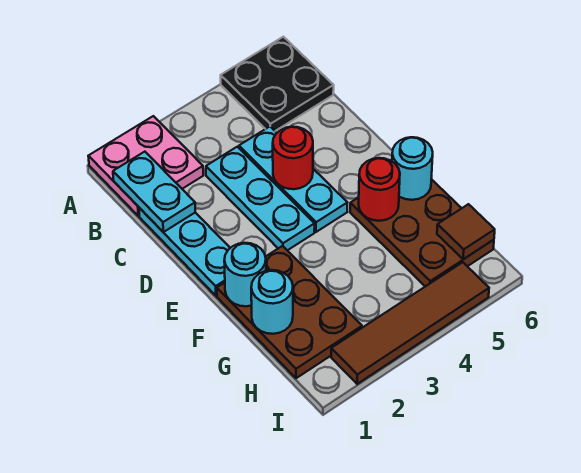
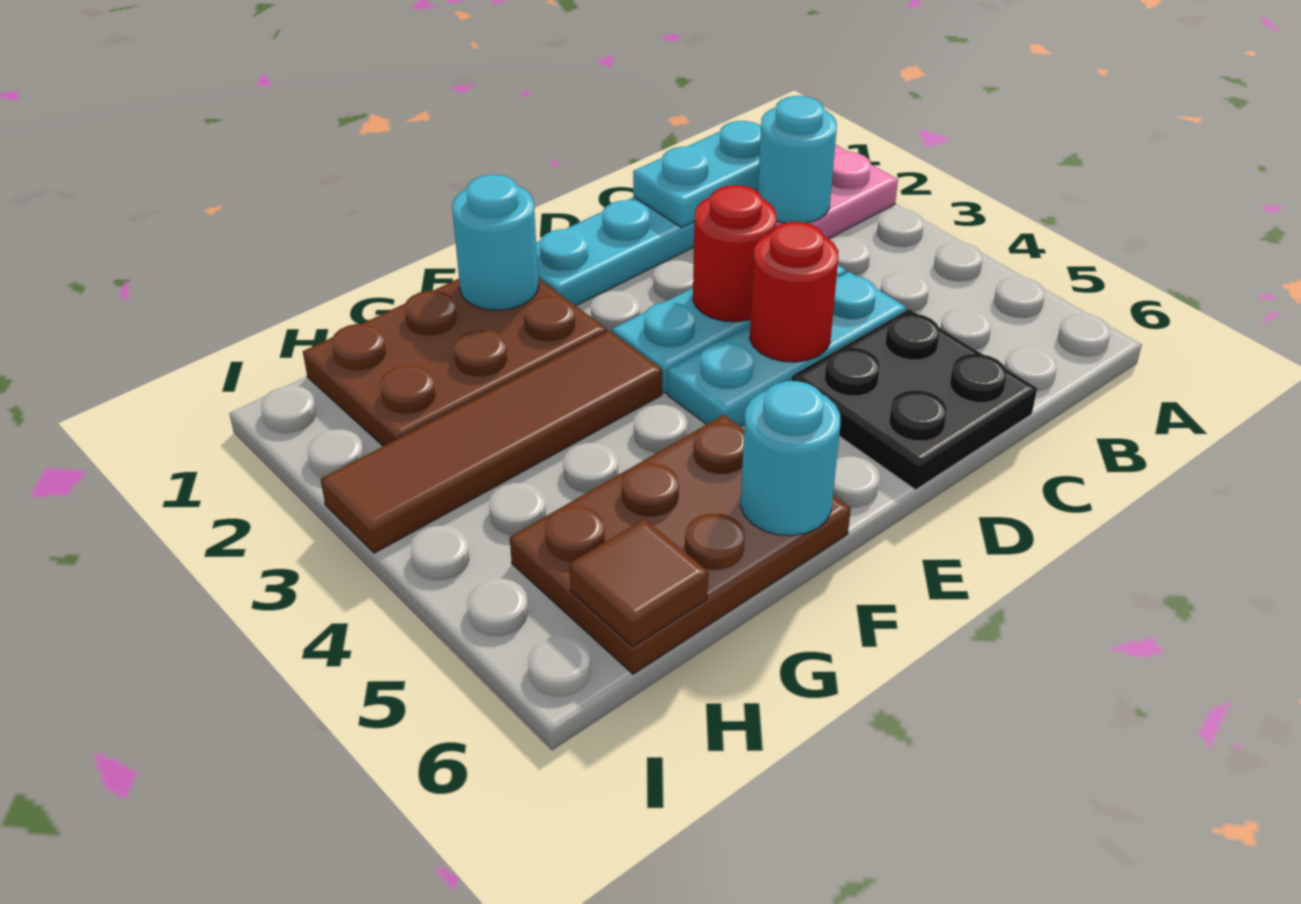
black plate A5:B6 level 1 -> black plate C5:D6 level 1
red round brick F5 level 2 -> red round brick D3 level 2
cyan round brick G1 level 2 -> cyan round brick B2 level 2
brown tile I2:I5 level 1 -> brown tile F3:I3 level 1

